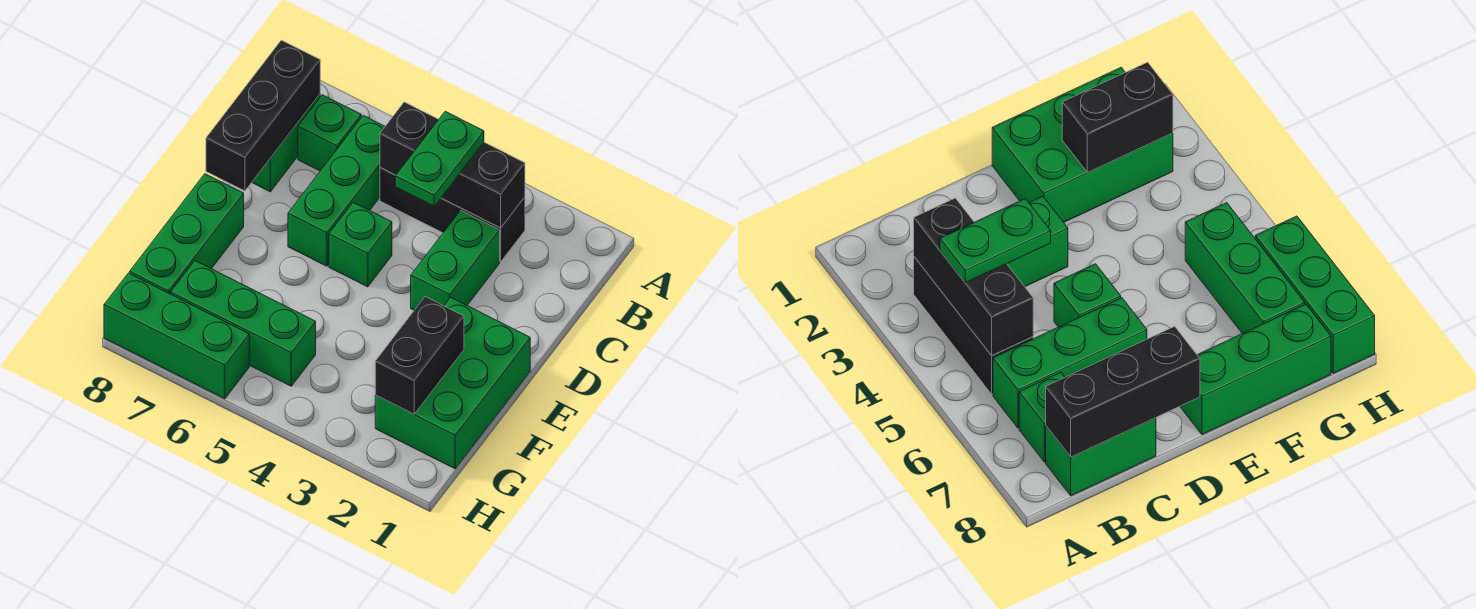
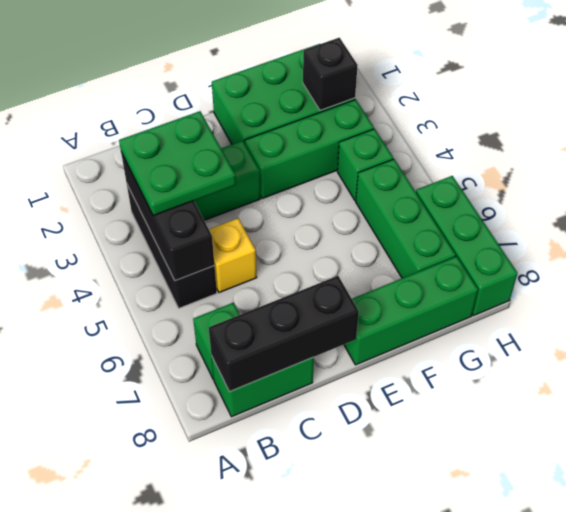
green plate B4:C4 level 3 -> green plate B3:C4 level 3
green brick B6:D6 level 1 -> green brick E3:G3 level 1
none -> yellow brick C5 level 1
green brick D5 level 1 -> green brick G4 level 1
black brick F2:G2 level 2 -> black brick G2 level 2

